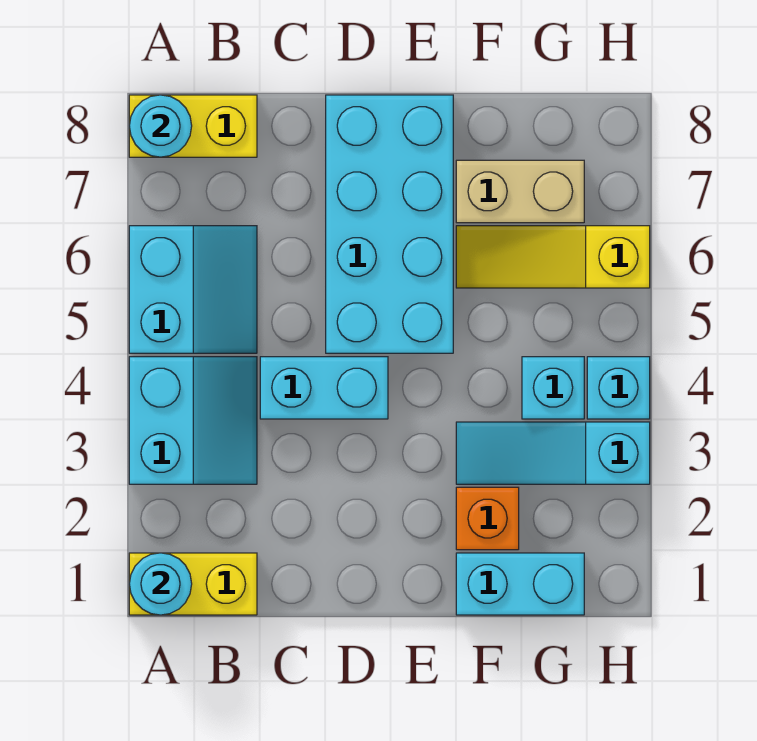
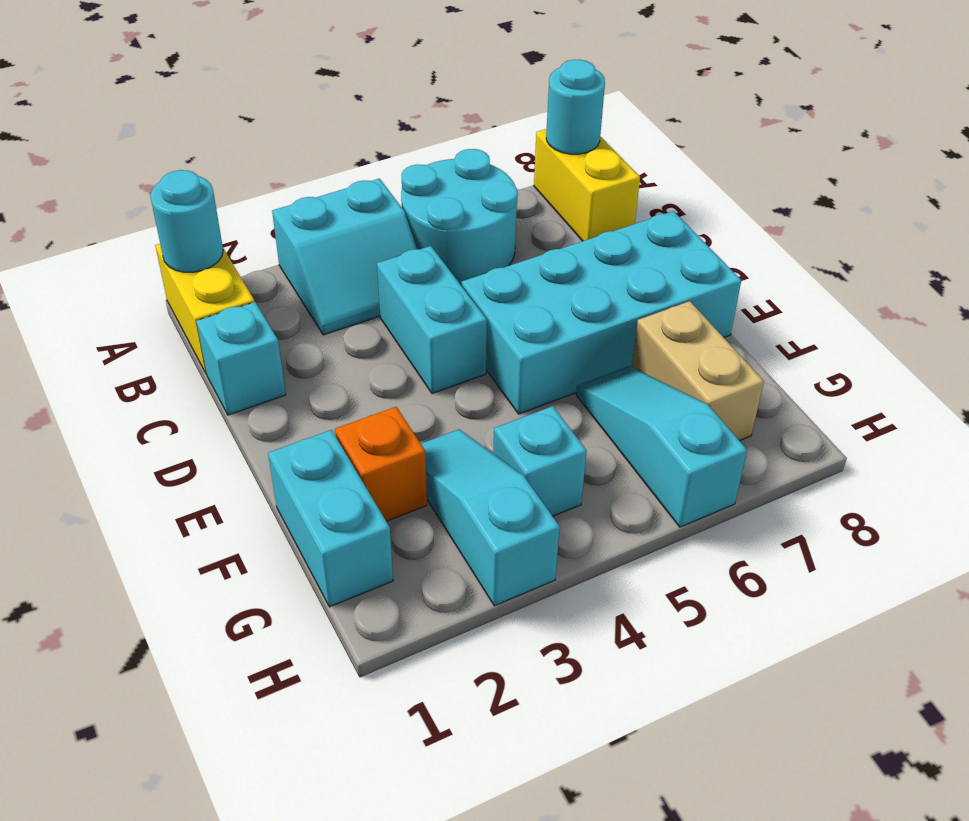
cyan slope A5:B6 level 1 top A -> cyan round brick A5:B6 level 1
yellow slope F6:H6 level 1 top H -> cyan slope F6:H6 level 1 top H
cyan brick H4 level 1 -> cyan brick C1 level 1

